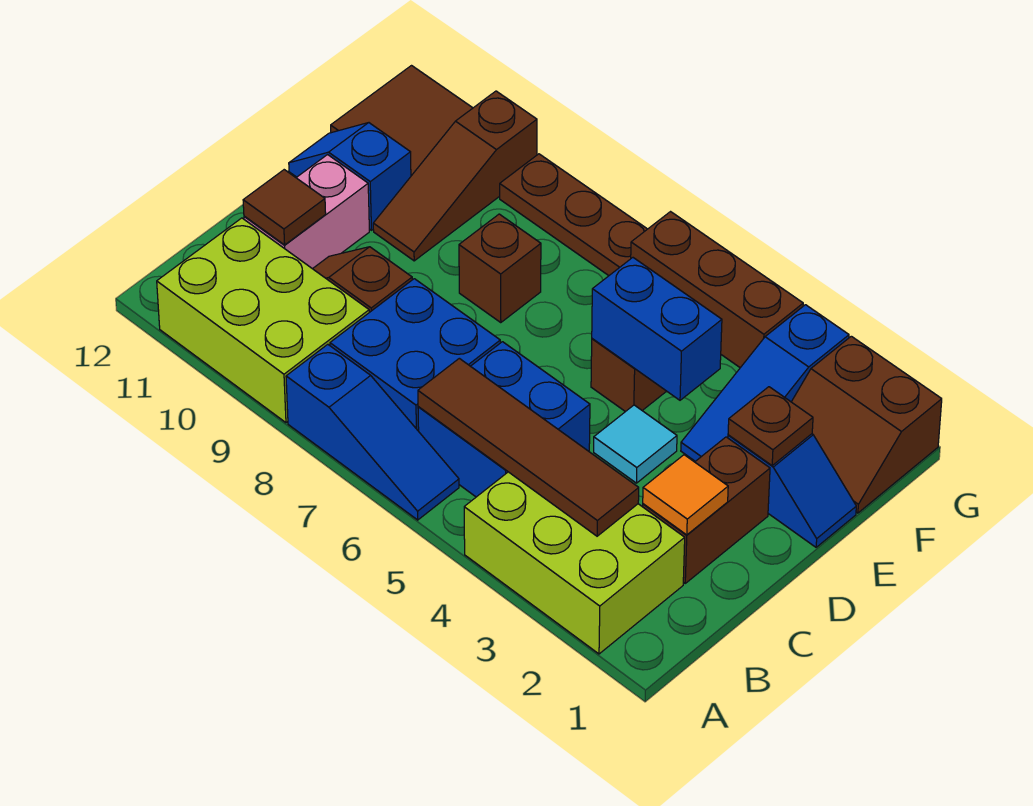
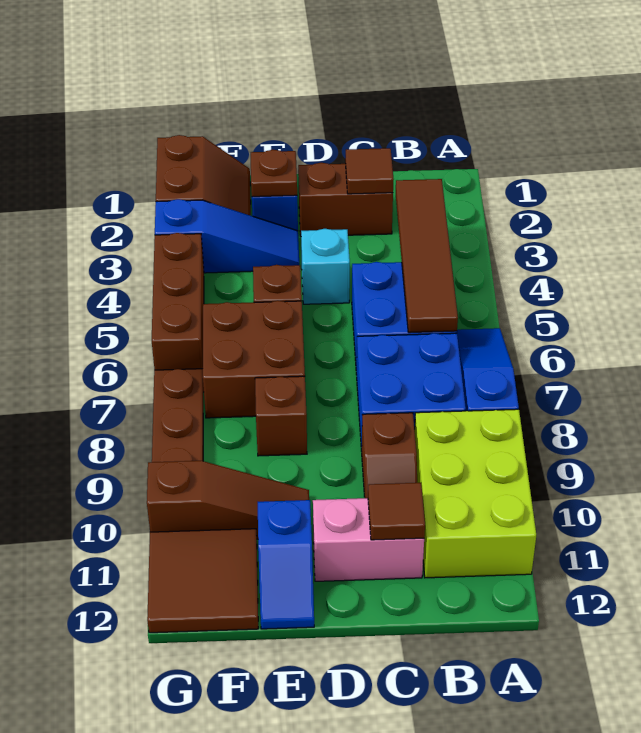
lime brick A2:B4 level 1 -> none
orange tile C2 level 2 -> brown tile C2 level 2
cyan tile D4 level 1 -> cyan brick D4 level 1
blue brick E4:E5 level 2 -> none
none -> brown brick E6:F7 level 1

